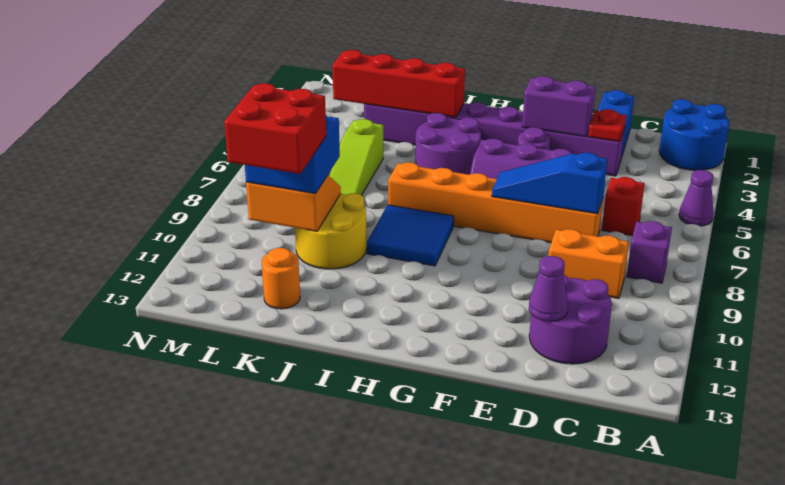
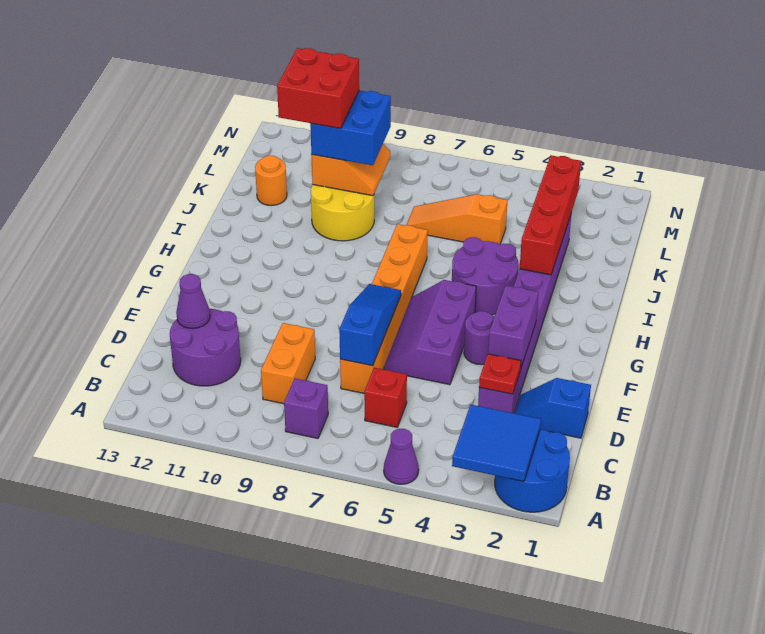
blue tile H8:I9 level 1 -> blue tile A2:B3 level 2
lime slope K5:K7 level 1 top 5 -> orange slope K5:K7 level 1 top 5

